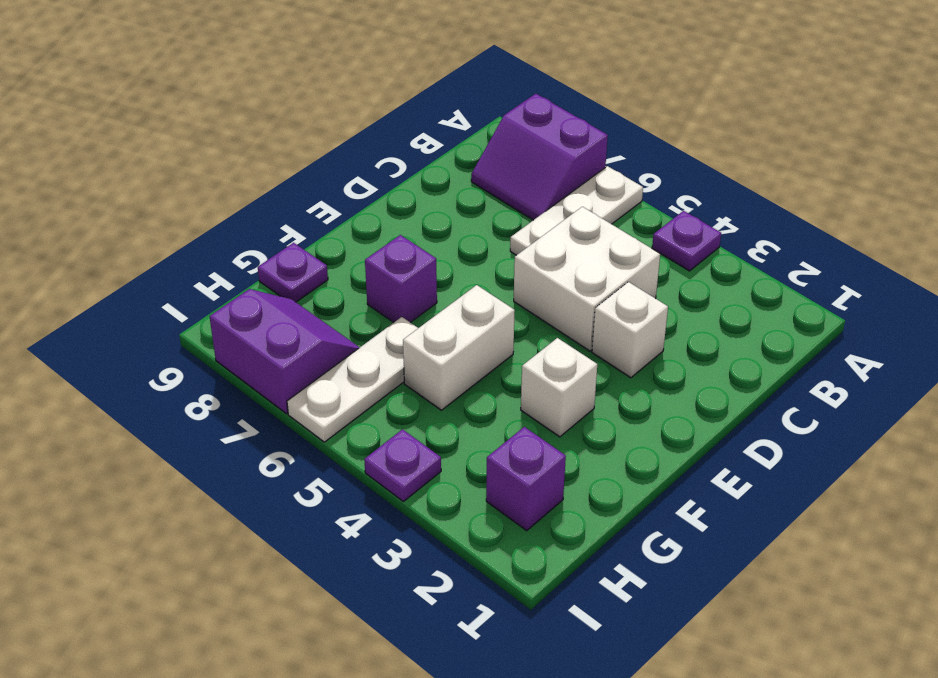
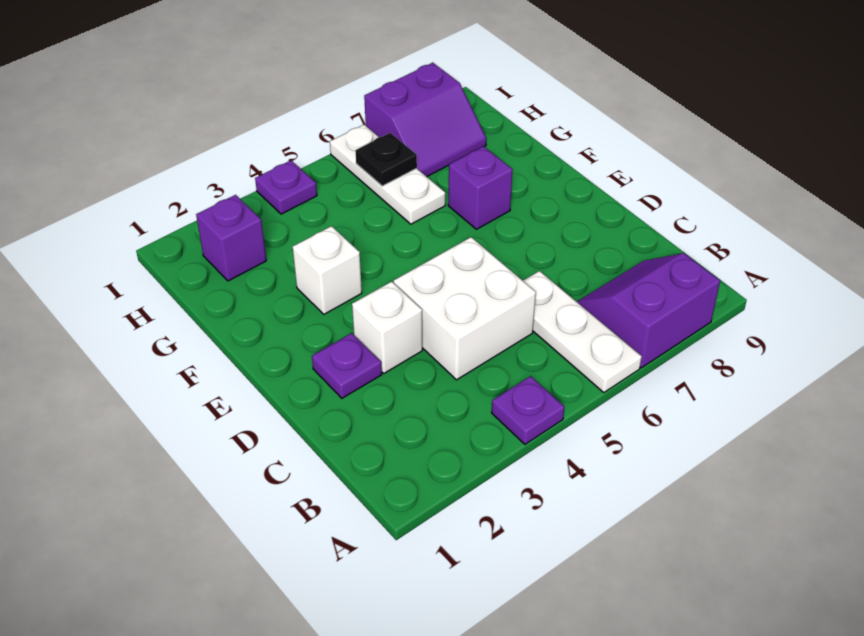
white brick F5:G5 level 1 -> none
purple plate G9 level 1 -> purple plate D2 level 1
none -> black plate H6 level 2

